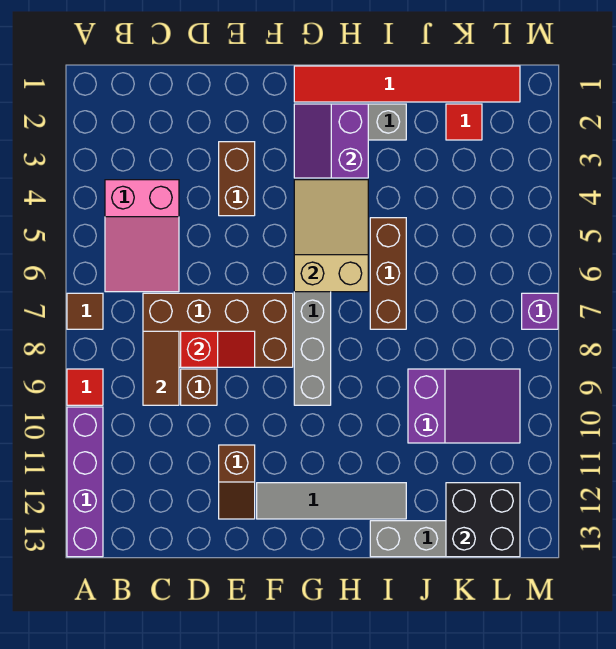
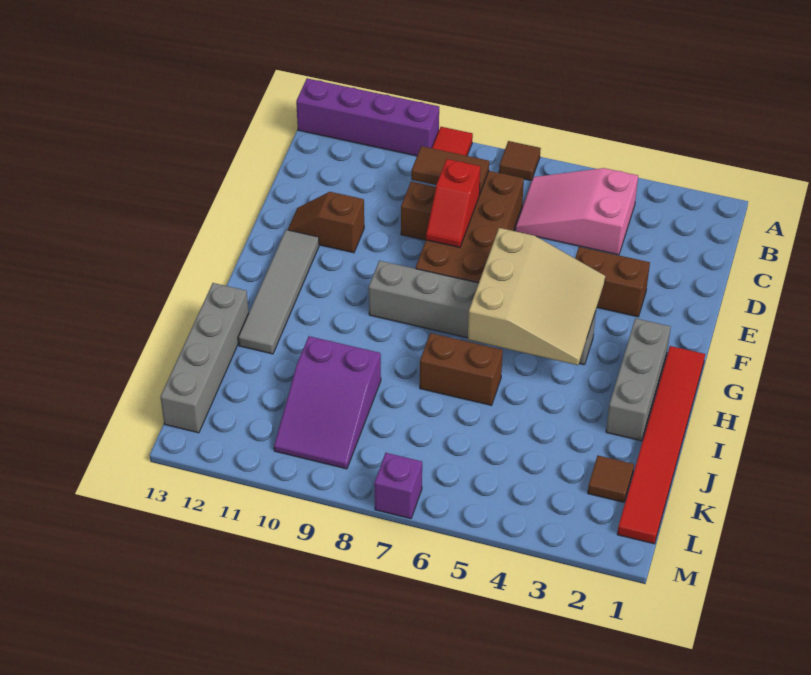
purple slope G2:H3 level 2 top H -> none
tan slope G4:H6 level 2 top 6 -> tan slope F4:H6 level 2 top 6
brown brick I5:I7 level 1 -> brown brick I6:I7 level 1
red tile K2 level 1 -> brown tile K2 level 1
black brick K12:L13 level 2 -> none

